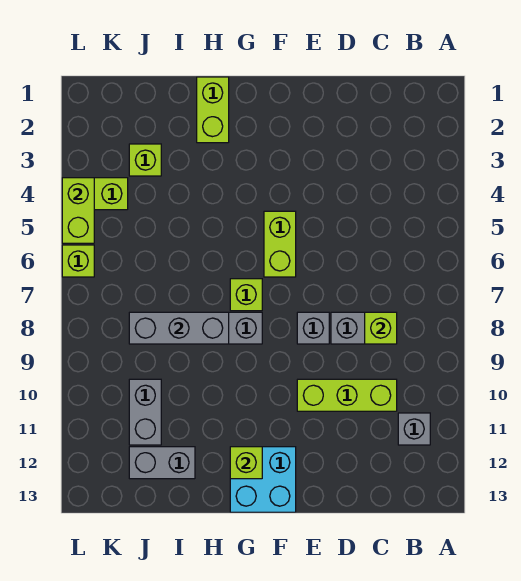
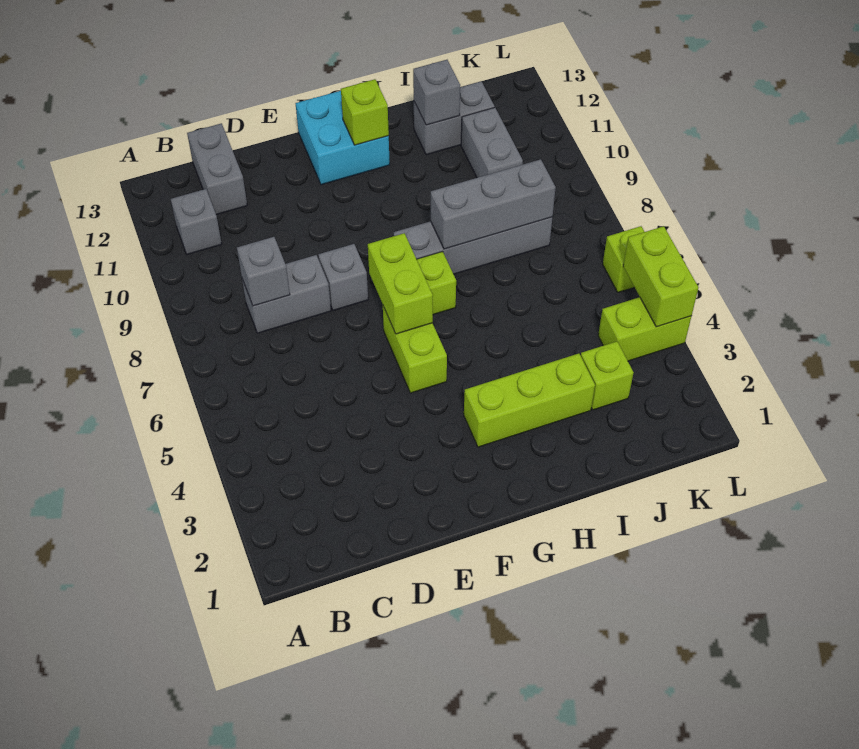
lime brick C8 level 2 -> grey brick C8 level 2
lime brick C10:E10 level 1 -> lime brick G3:I3 level 1
none -> grey brick C12:C13 level 1
lime brick H1:H2 level 1 -> lime brick F6:F7 level 2
none -> grey brick I12 level 2

